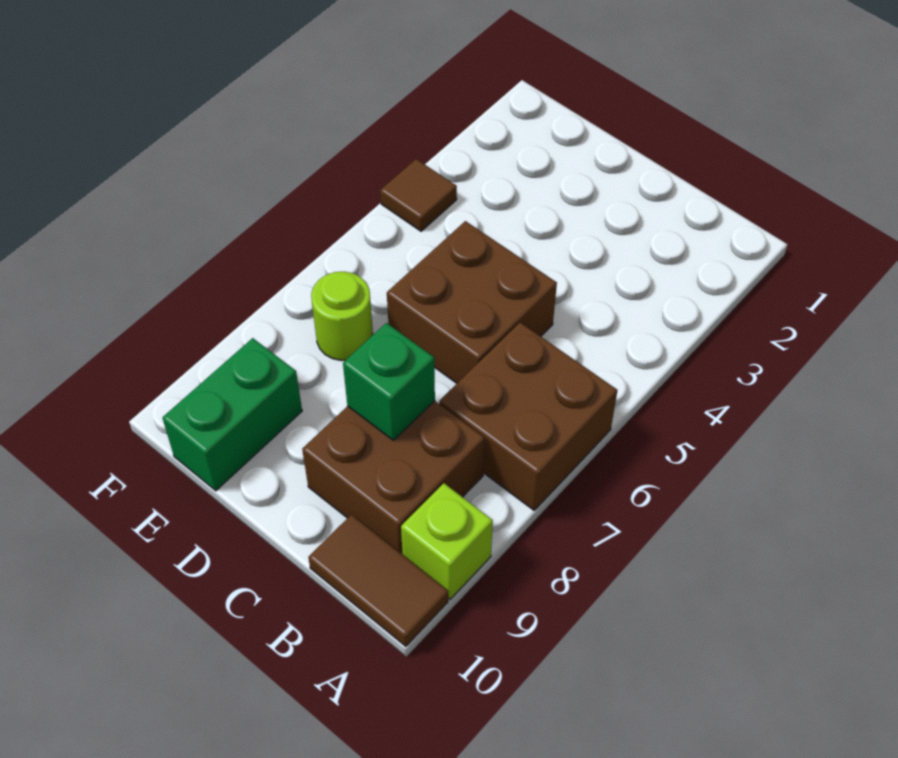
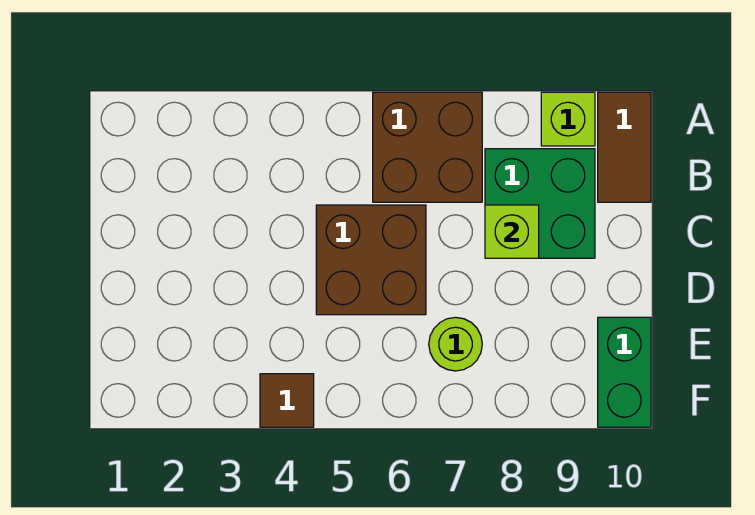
brown brick B8:C9 level 1 -> green brick B8:C9 level 1
green brick C8 level 2 -> lime brick C8 level 2
green brick E9:E10 level 1 -> green brick E10:F10 level 1

